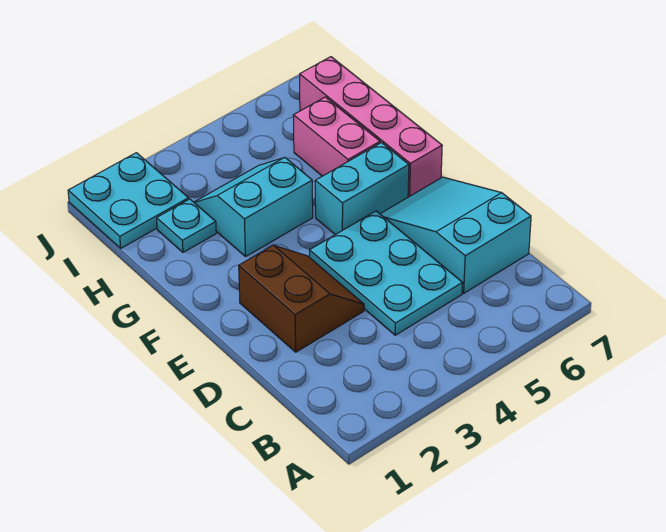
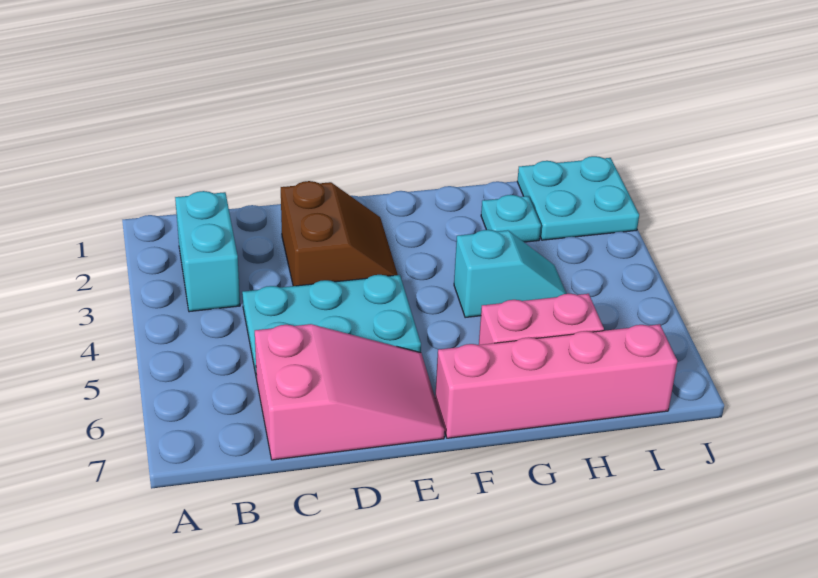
cyan slope C6:E7 level 1 top C -> pink slope C6:E7 level 1 top C
brown slope D2:E3 level 1 top 2 -> brown slope D2:E3 level 1 top D
cyan brick F5:F6 level 1 -> cyan brick B2:B3 level 1
cyan slope G3:H4 level 1 top G -> cyan slope G4:H4 level 1 top G

